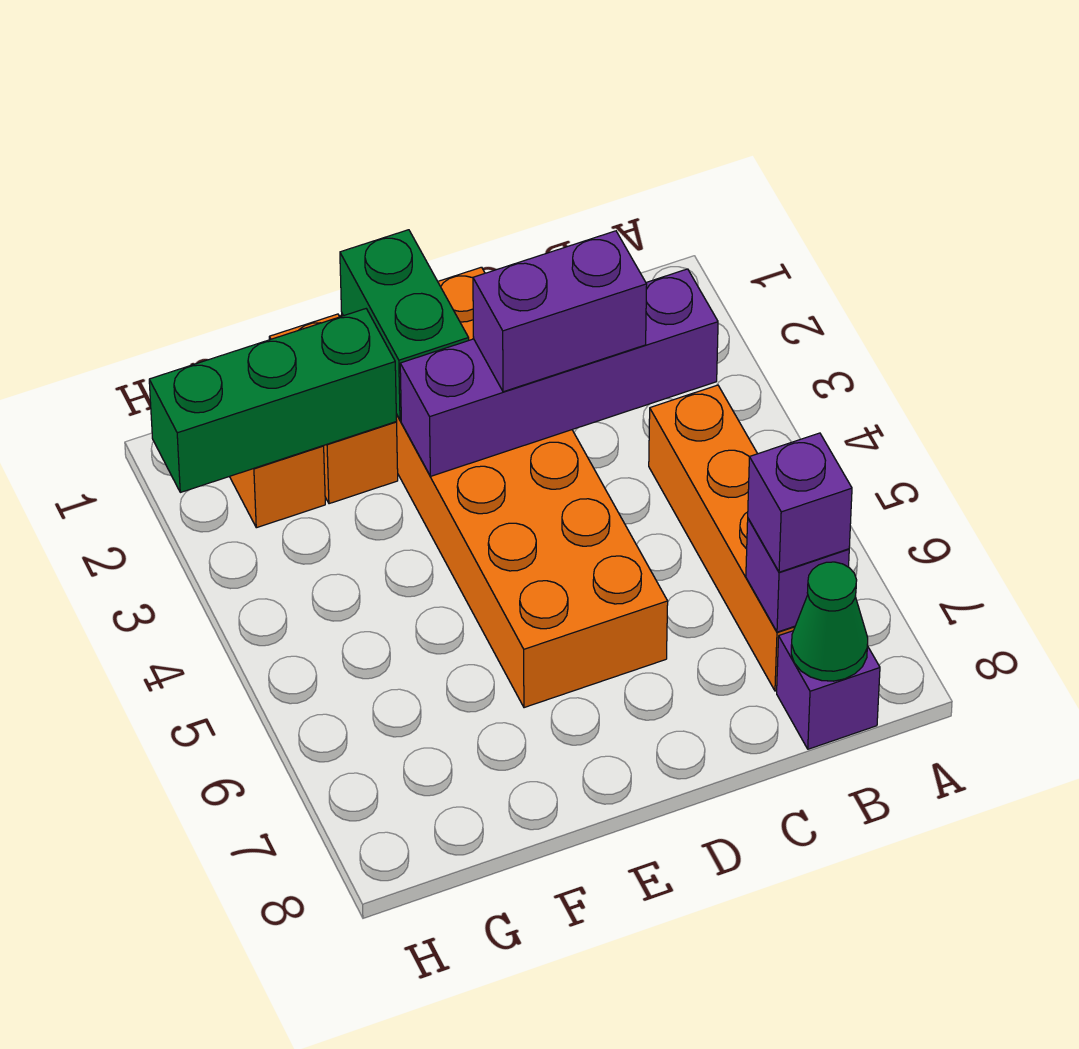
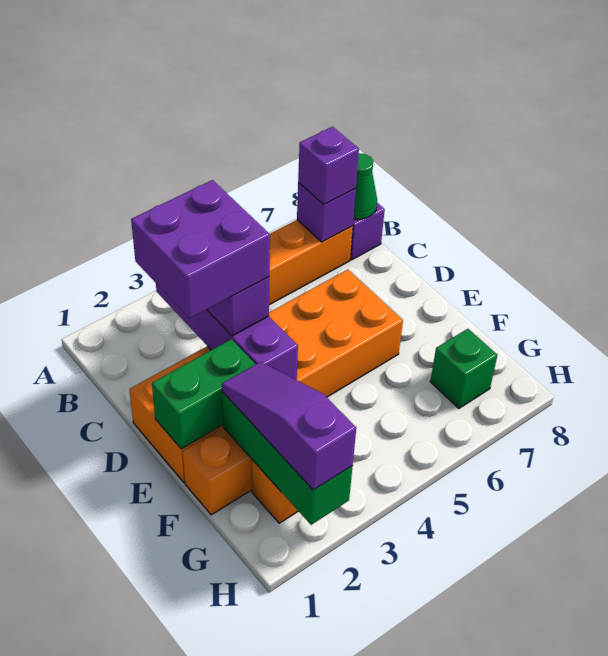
none -> purple brick C2:D3 level 4
none -> purple slope F2:H2 level 3 top H
none -> green brick G7 level 1

